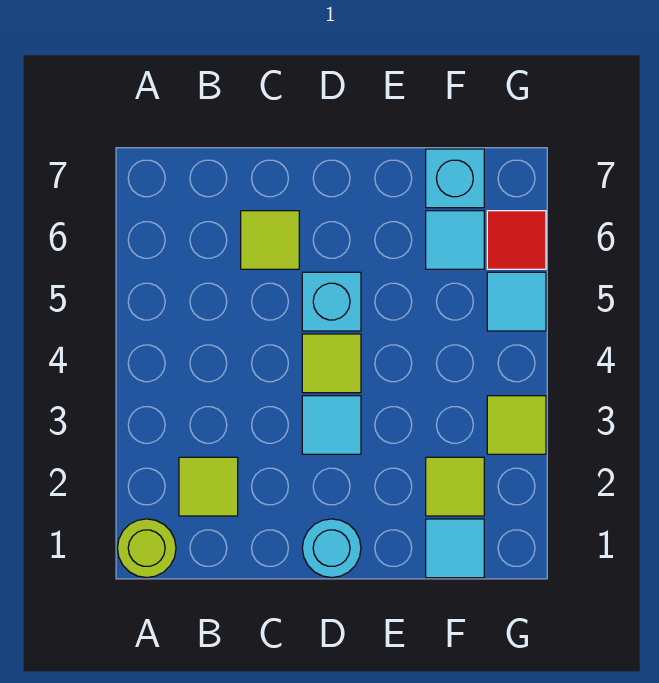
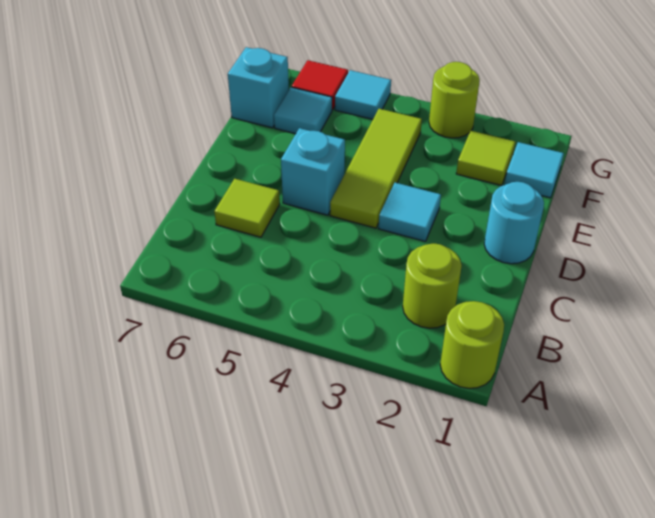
lime tile B2 level 1 -> lime round brick B2 level 1
lime tile D4 level 1 -> lime tile D4:F4 level 1
lime tile G3 level 1 -> lime round brick G3 level 1

